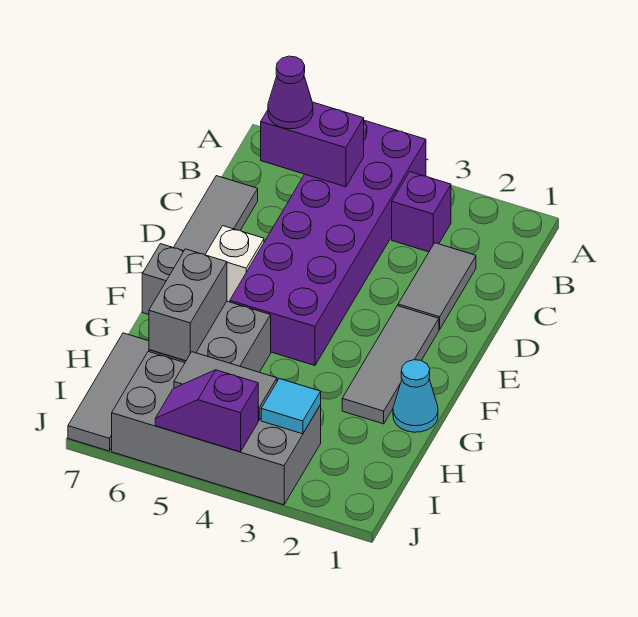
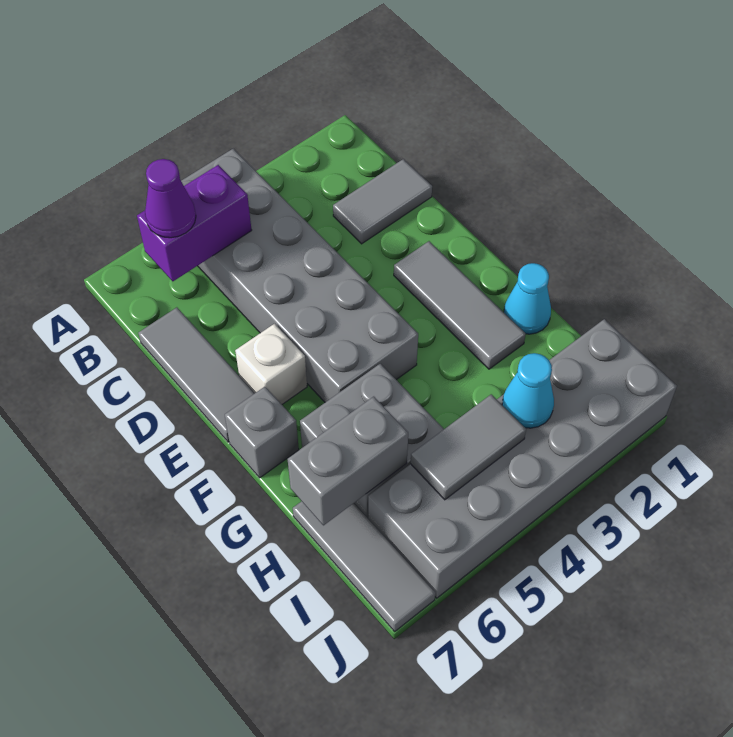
purple brick A4:F5 level 1 -> grey brick A4:F5 level 1
purple brick B3 level 1 -> none
grey tile C2:D2 level 1 -> grey tile C1:C2 level 1
grey brick G6:H6 level 2 -> grey brick H6:H7 level 2
grey brick I3:J6 level 1 -> grey brick I1:J6 level 1
cyan tile I3 level 2 -> cyan cone I3 level 2
purple slope J4:J5 level 2 top 4 -> none

